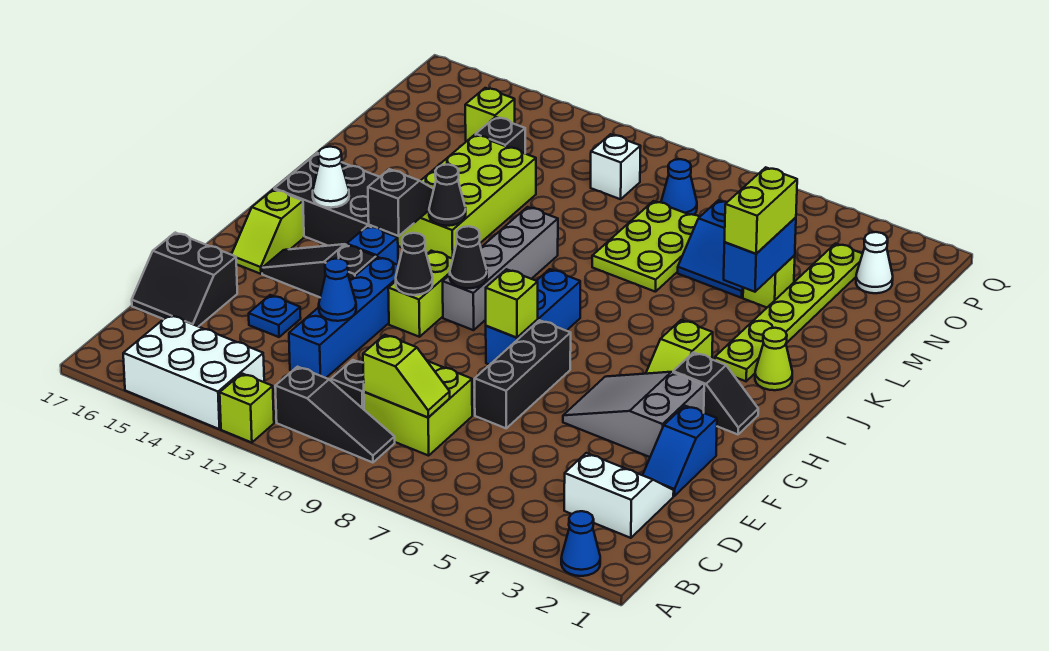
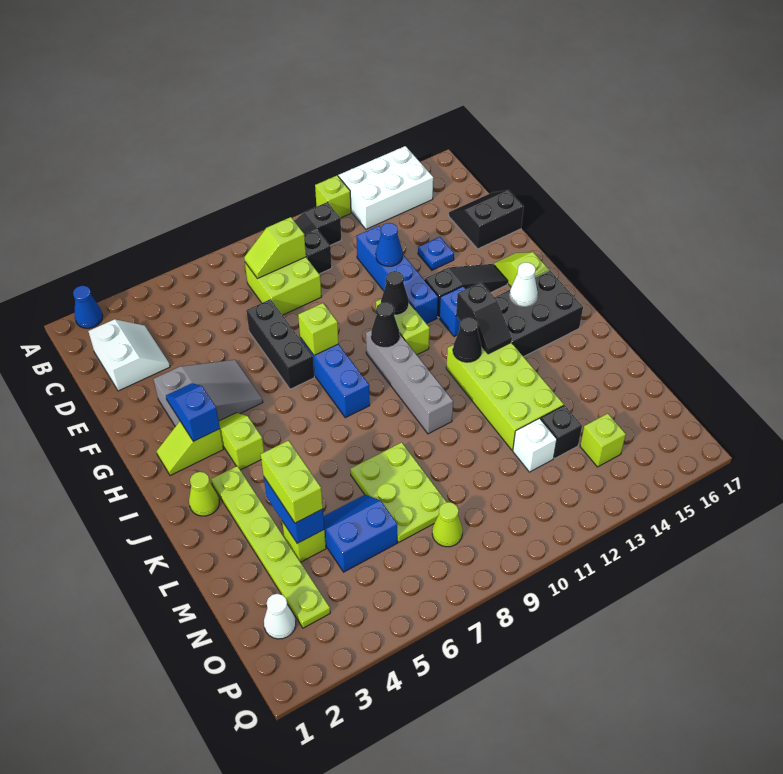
white slope C2:D3 level 1 top C -> white slope C2:D3 level 1 top 2
blue slope E2:F2 level 1 top F -> blue slope G3:H3 level 2 top H
black slope H2:H3 level 1 top 3 -> lime slope H2:H3 level 1 top 3
blue cone O8 level 1 -> lime cone O8 level 1
white brick O10 level 1 -> white brick N12 level 1

